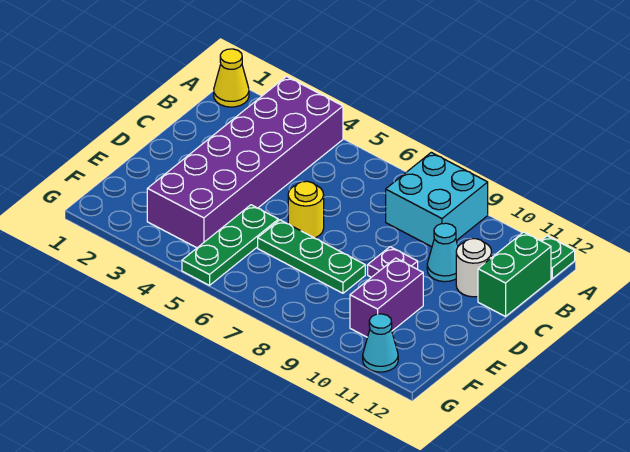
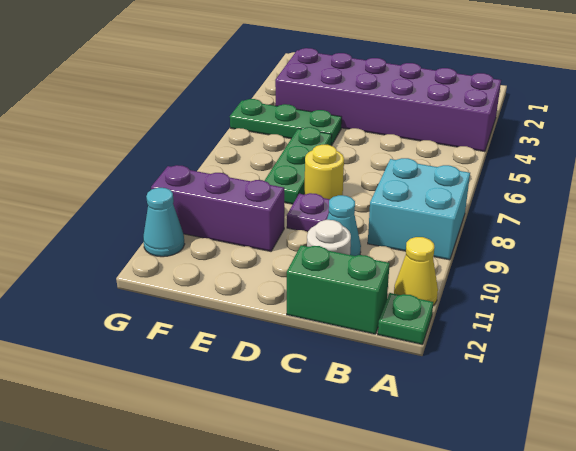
yellow cone A1 level 1 -> yellow cone A11 level 1
yellow round brick D6 level 1 -> yellow round brick D8 level 1
purple brick E10:F10 level 1 -> purple brick E10:G10 level 1

